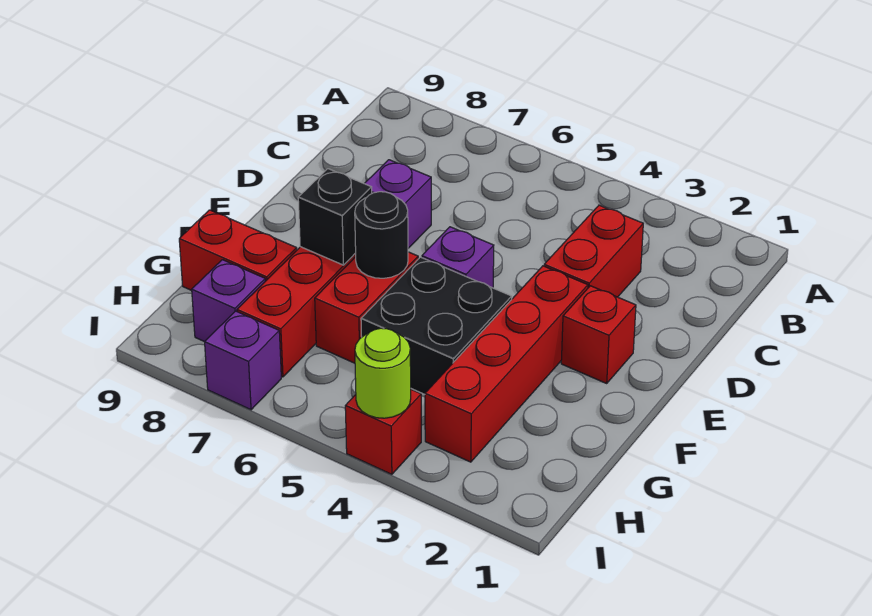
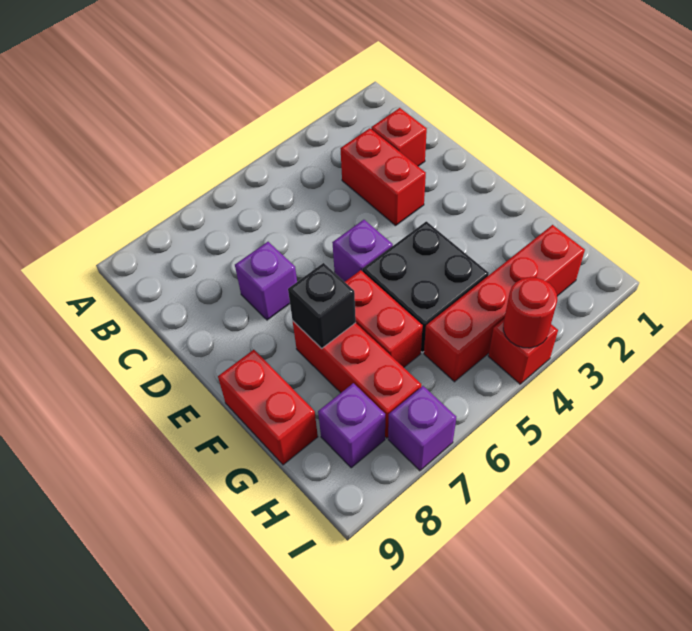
red brick E2 level 1 -> red brick C2 level 1
red brick E3:H3 level 1 -> red brick H2:H5 level 1
black round brick F6 level 2 -> none
red brick G8:G9 level 1 -> red brick F9:G9 level 1
lime round brick I4 level 2 -> red round brick I4 level 2

